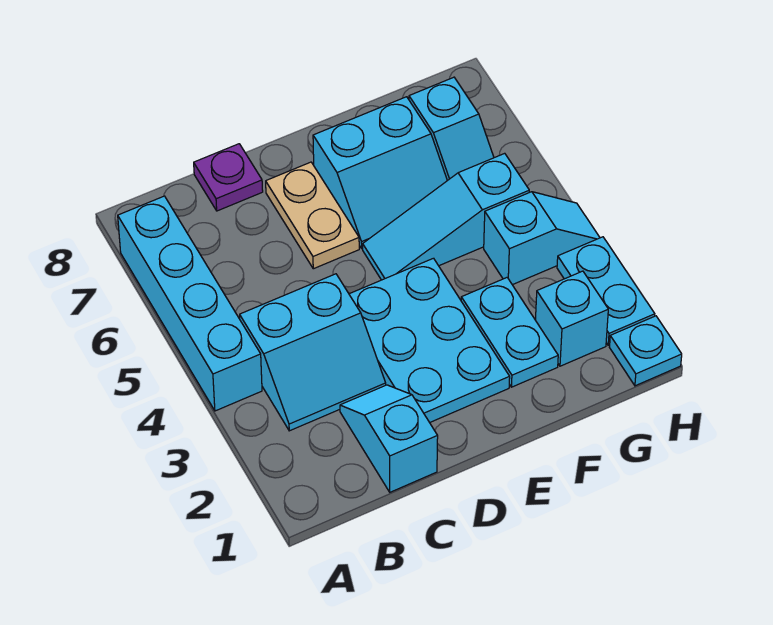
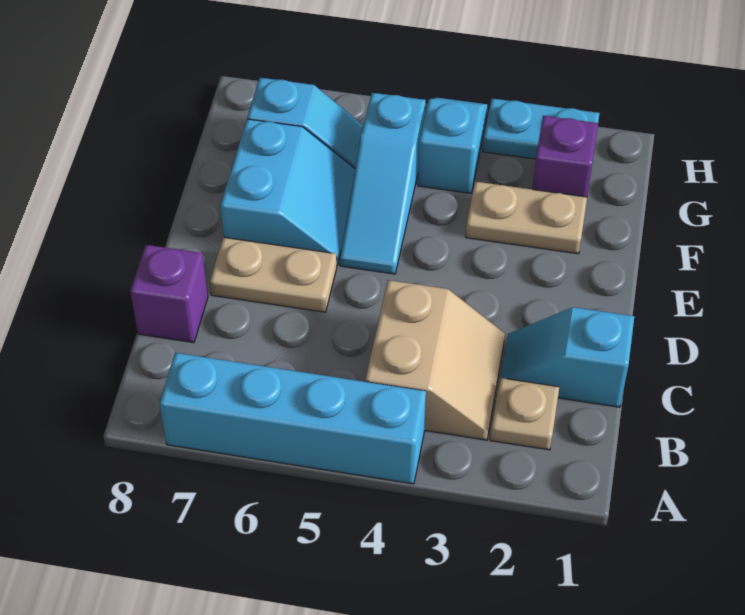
none -> tan plate B2 level 1
cyan slope B3:C4 level 1 top 4 -> tan slope B3:C4 level 1 top 4
purple plate C8 level 1 -> purple brick C8 level 1
cyan plate D2:E4 level 1 -> none
cyan plate F2:F3 level 1 -> tan plate F2:F3 level 1
cyan brick G2 level 1 -> purple brick G2 level 1
cyan plate H1 level 1 -> none

